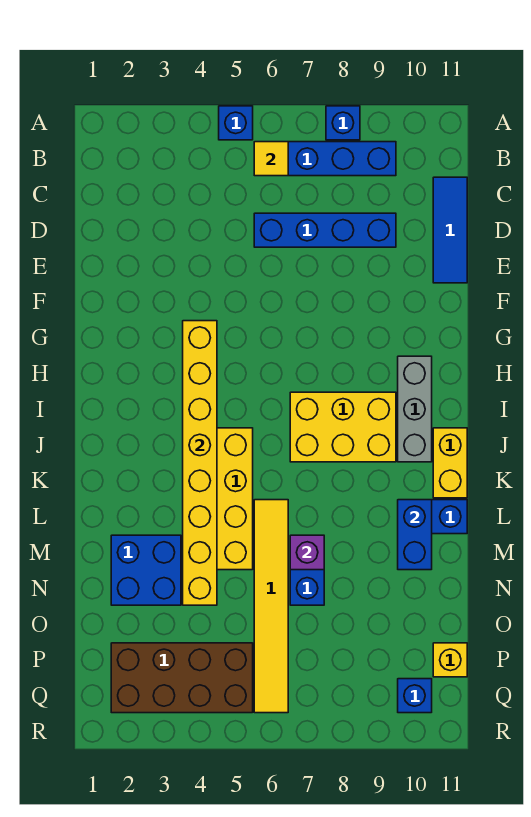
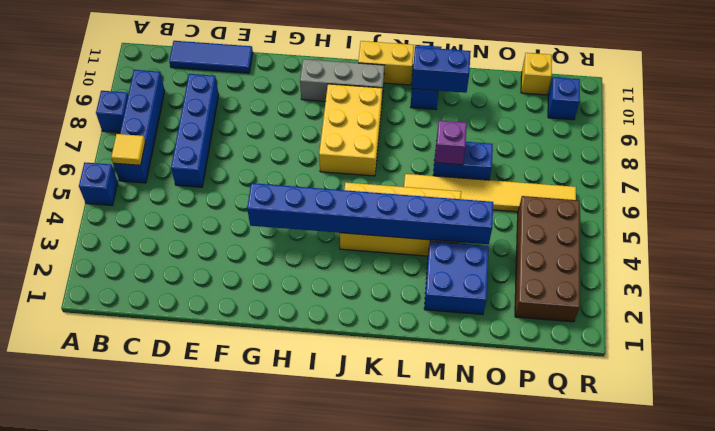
yellow brick G4:N4 level 2 -> blue brick G4:N4 level 2

